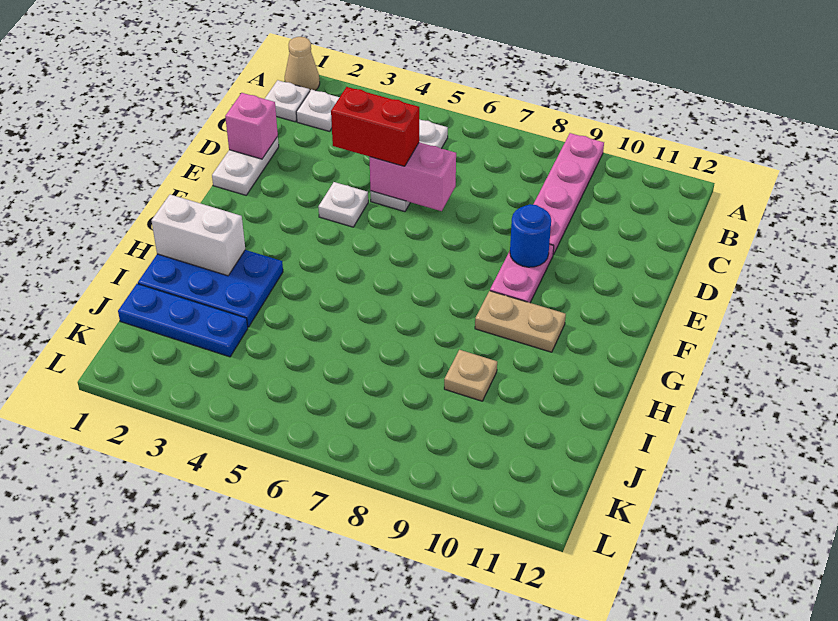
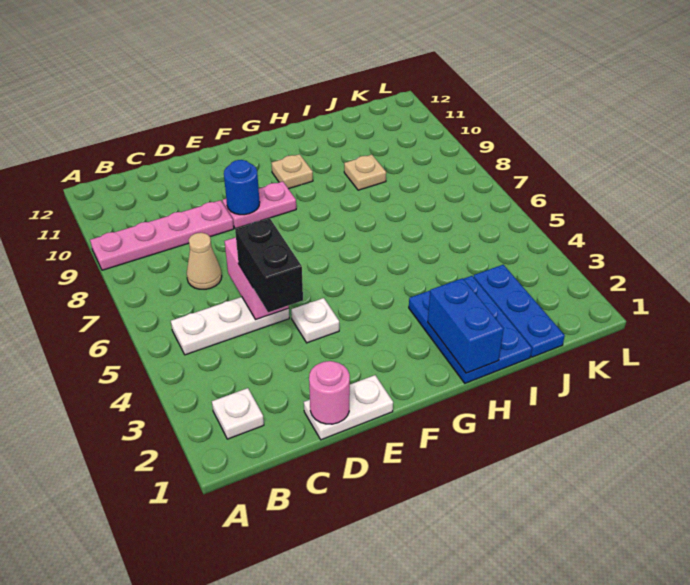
tan cone A1 level 1 -> tan cone C7 level 1
white plate B1 level 1 -> none
pink brick D1 level 2 -> pink round brick D1 level 2
red brick D4:D5 level 3 -> black brick D4:D5 level 3
tan plate G9:G10 level 1 -> tan plate G10 level 1
white brick H1:H2 level 2 -> blue brick H1:H2 level 2

